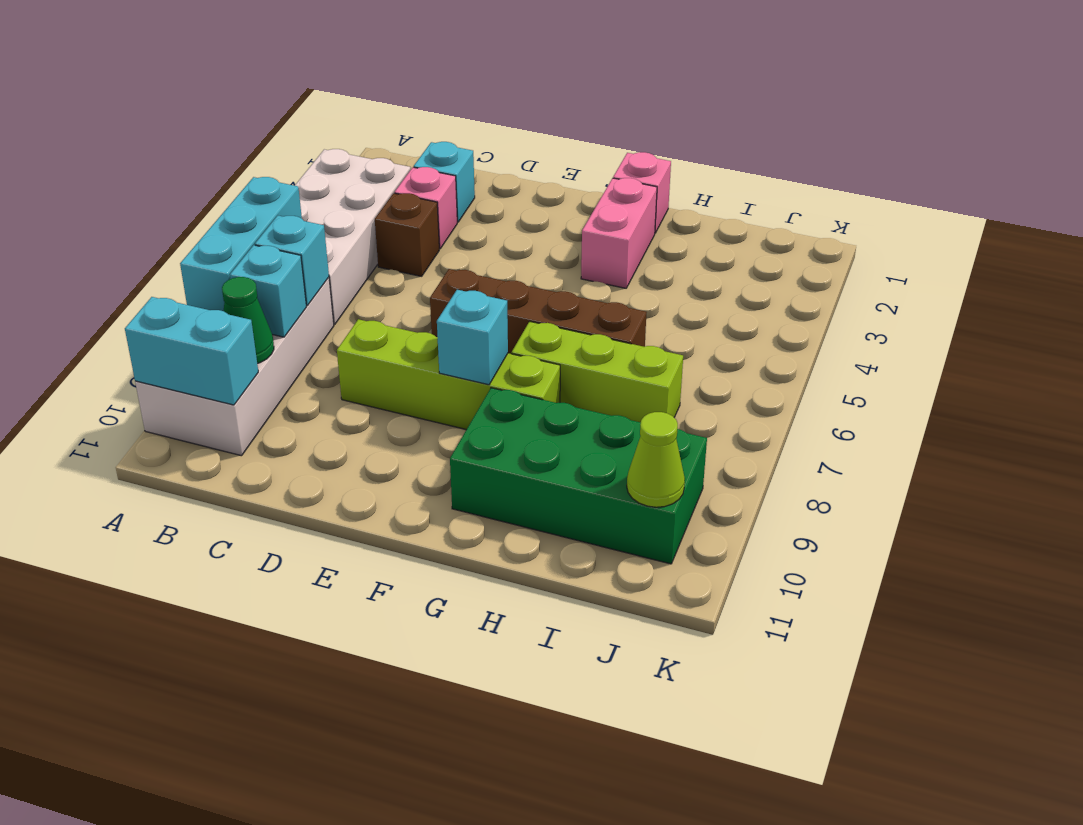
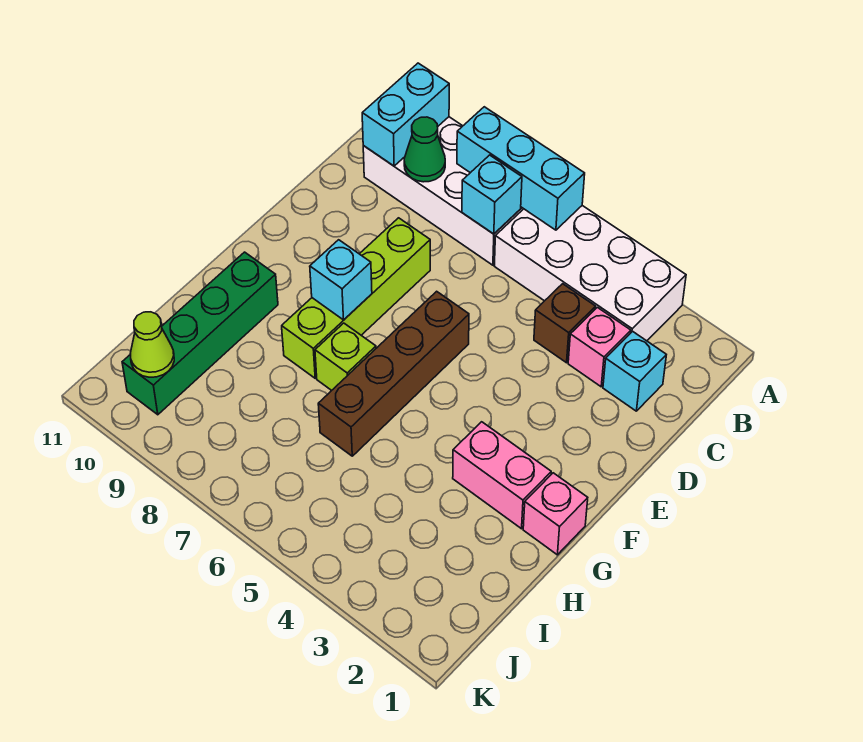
cyan brick B8 level 2 -> none
lime brick G7:I7 level 1 -> lime brick G7 level 1
green brick G9:J10 level 1 -> green brick G10:J10 level 1

